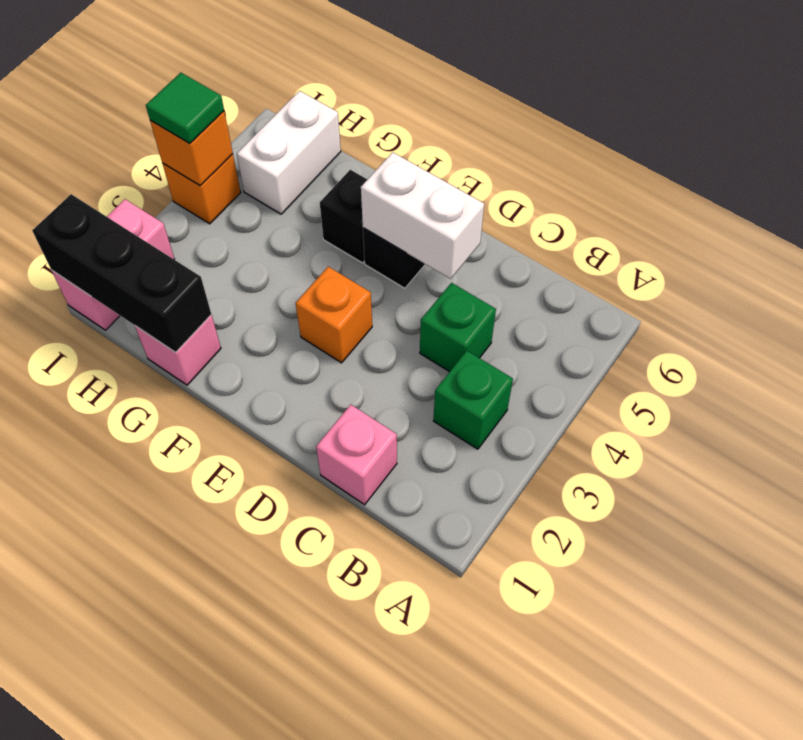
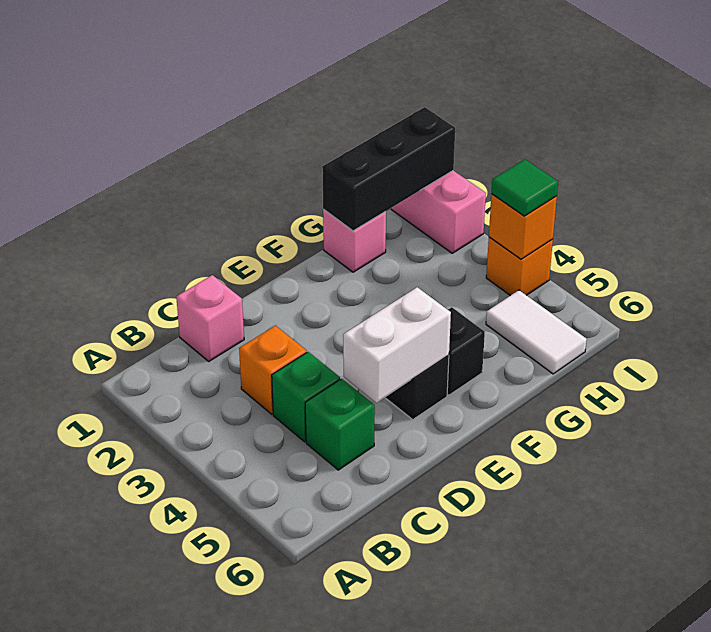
green brick B3 level 1 -> green brick C5 level 1
orange brick E3 level 1 -> orange brick C3 level 1
white brick H5:H6 level 1 -> white tile H5:H6 level 1

